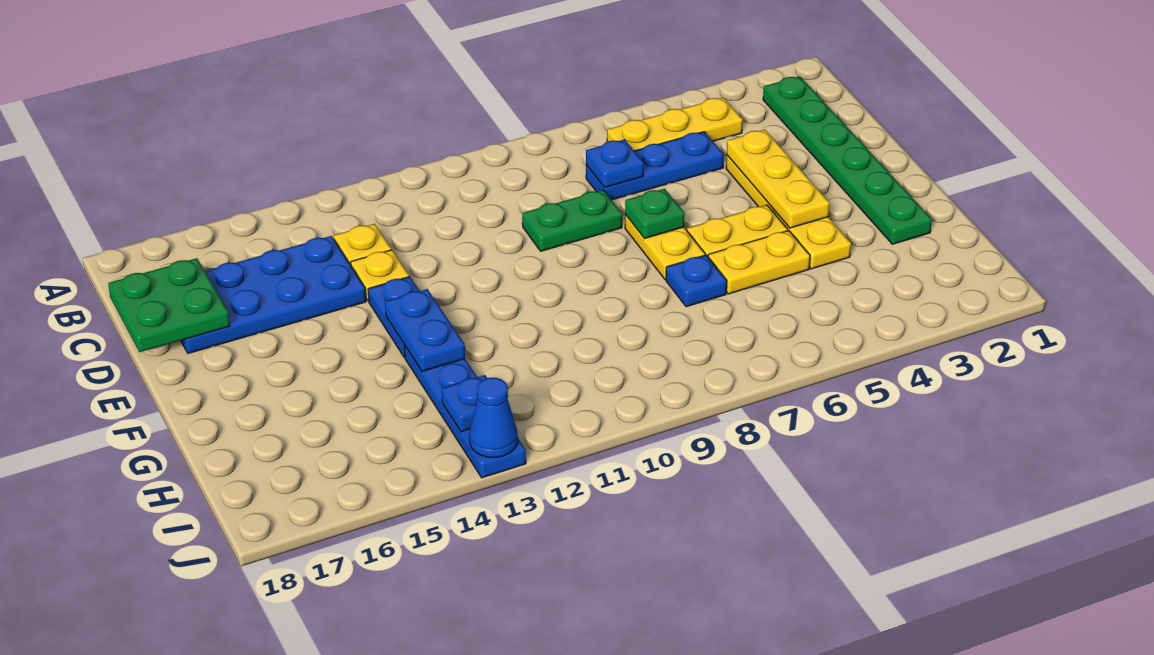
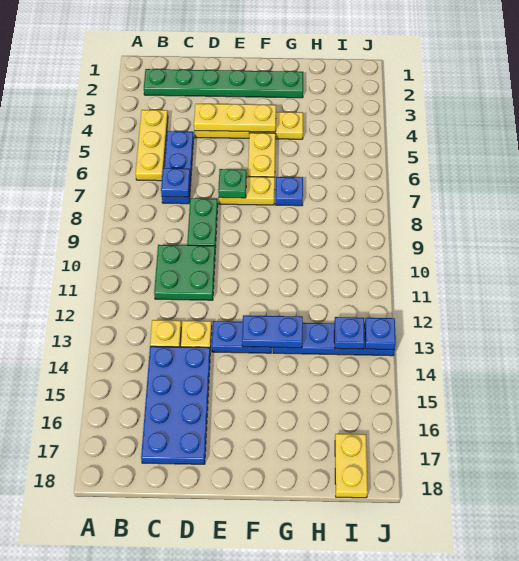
green plate C17:D18 level 2 -> green plate C10:D11 level 1
yellow plate G5:G6 level 1 -> yellow plate I17:I18 level 1
blue cone J13 level 2 -> blue plate J13 level 2

